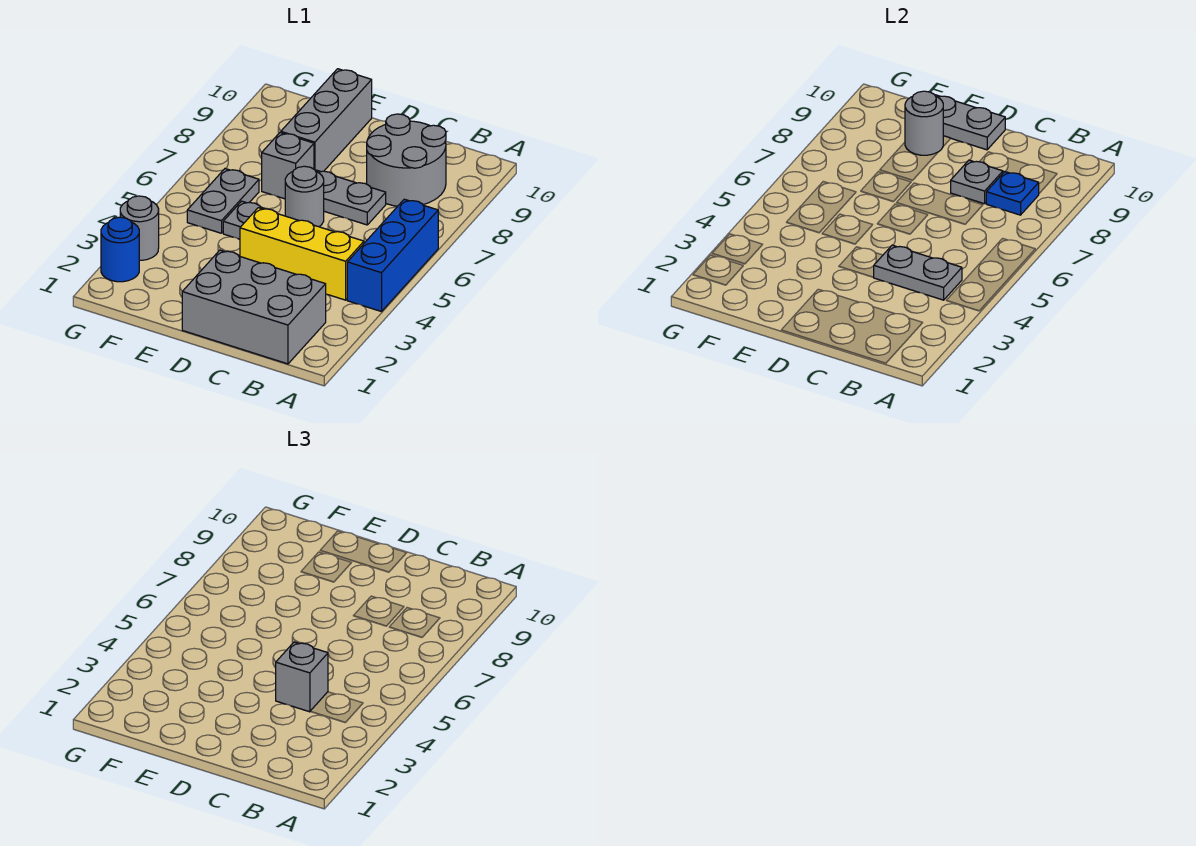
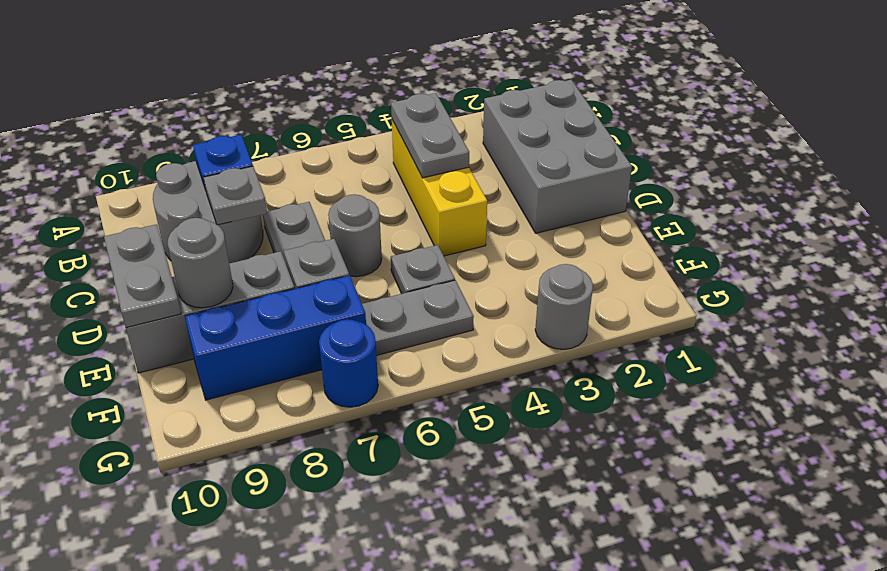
blue brick A4:A6 level 1 -> blue brick F7:F9 level 1
grey brick C4 level 3 -> none
blue round brick G2 level 1 -> blue round brick G7 level 1

